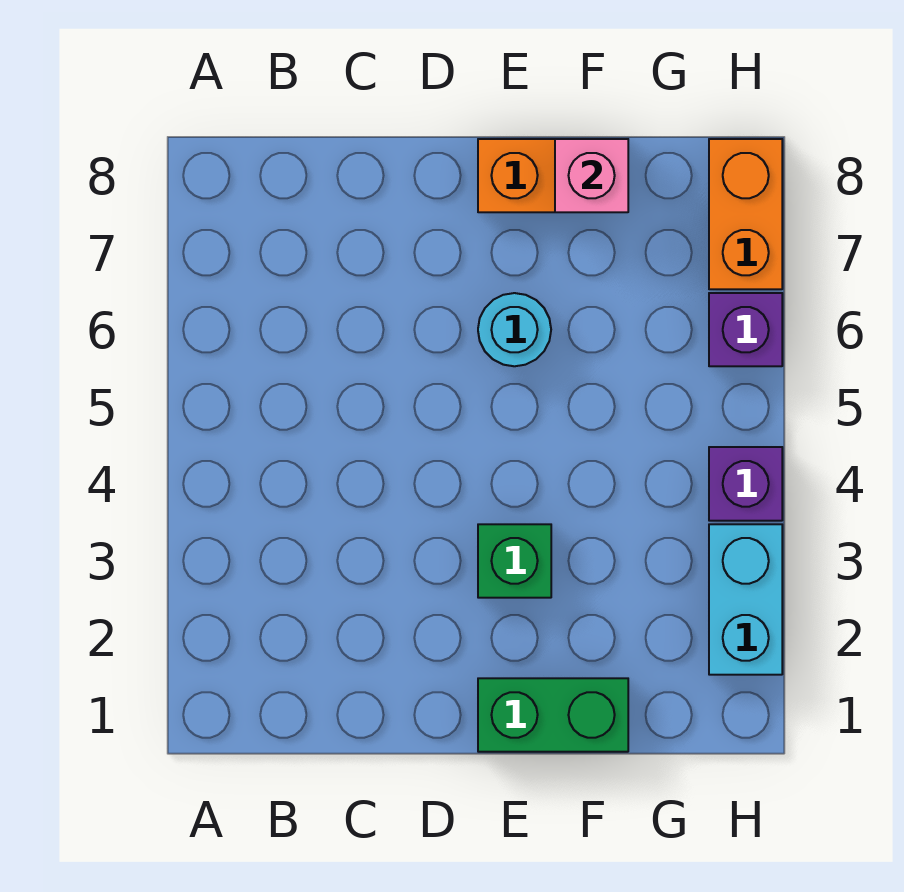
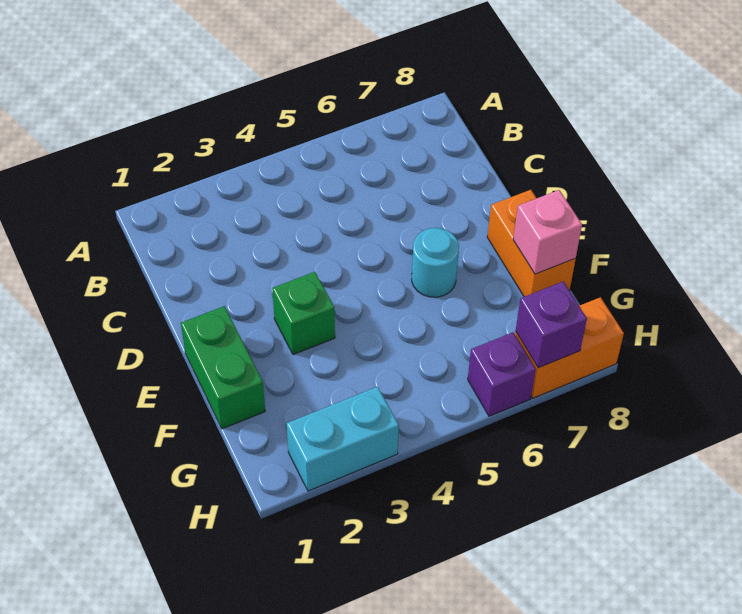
purple brick H4 level 1 -> purple brick H7 level 2

